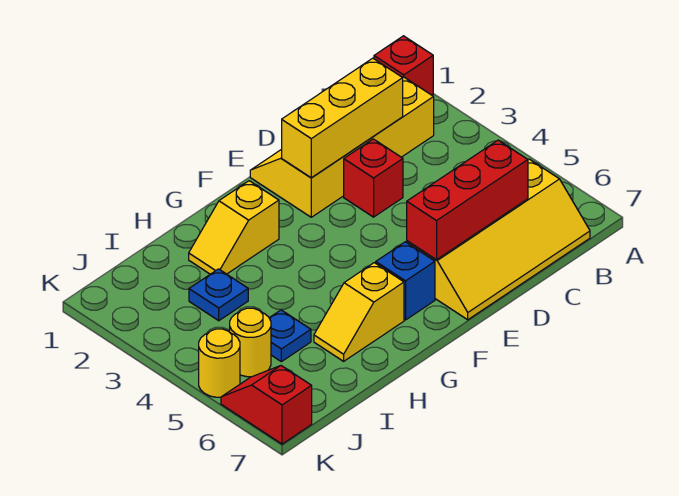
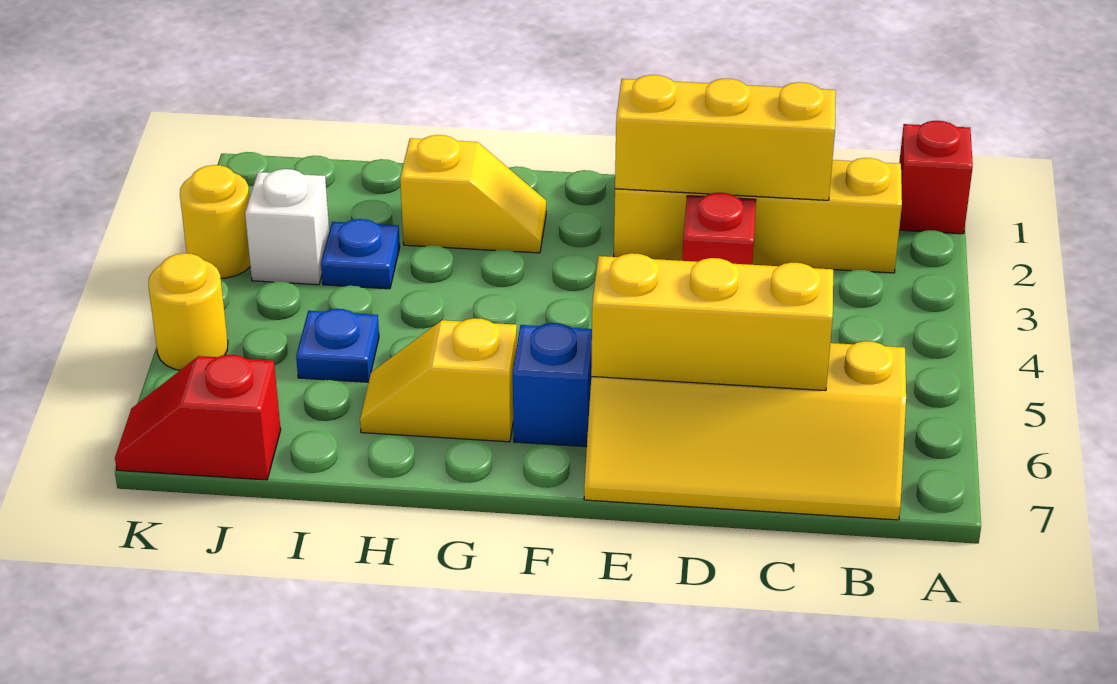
red brick C6:E6 level 2 -> yellow brick C6:E6 level 2
yellow slope G2:H2 level 1 top G -> yellow slope G2:H2 level 1 top H
none -> white brick J3 level 1
yellow round brick J5 level 1 -> yellow round brick K3 level 1
red slope K6:K7 level 1 top 7 -> red slope J7:K7 level 1 top J

